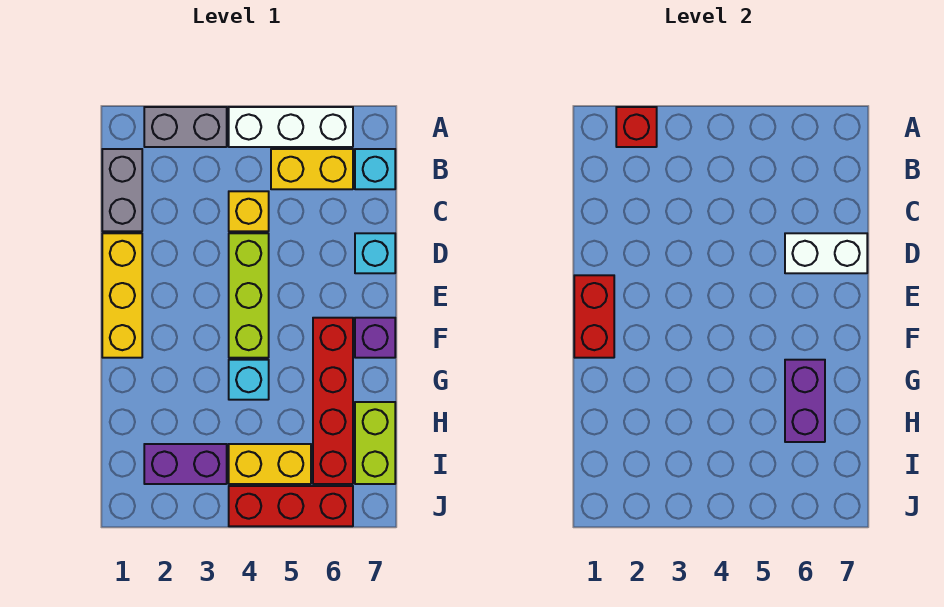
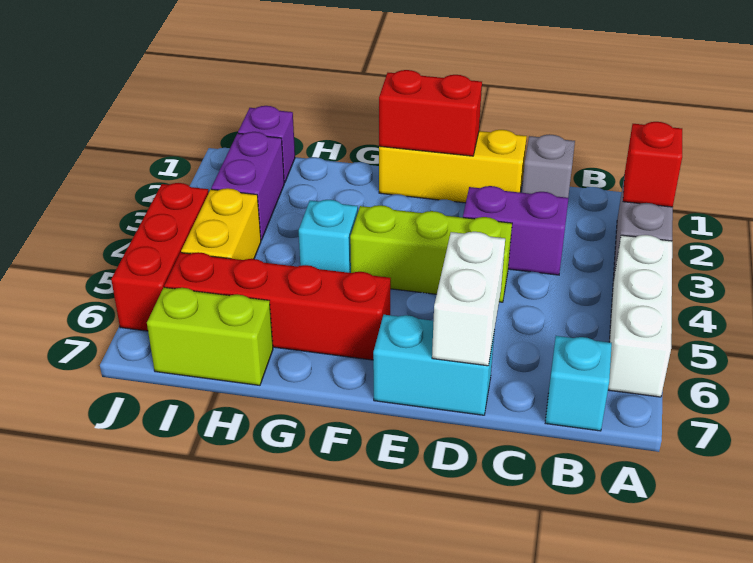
grey brick B1:C1 level 1 -> grey brick C1 level 1
yellow brick B5:B6 level 1 -> none
yellow brick C4 level 1 -> none
cyan brick D7 level 1 -> cyan brick D7:E7 level 1
purple brick F7 level 1 -> purple brick I1 level 1
purple brick G6:H6 level 2 -> purple brick C3:D3 level 1

